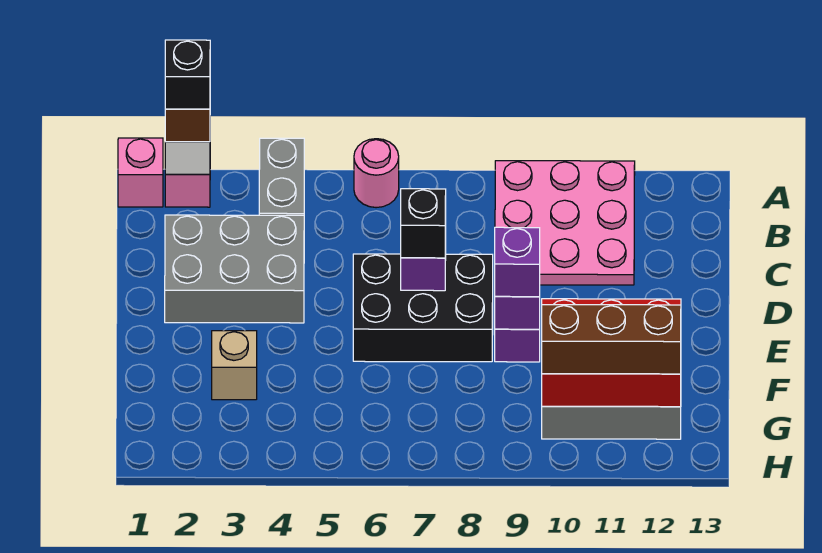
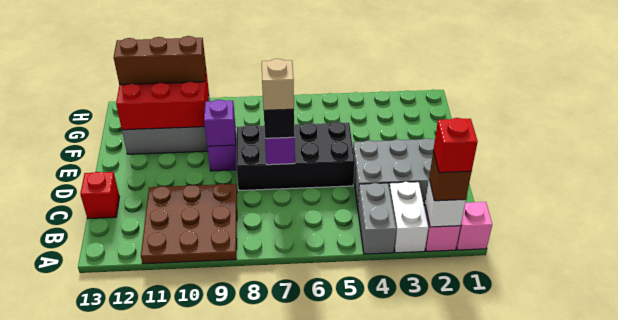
black brick A2 level 4 -> red brick A2 level 4
none -> white brick A3:B3 level 1
pink round brick A6 level 1 -> none
pink plate A9:C11 level 1 -> brown plate A9:C11 level 1
none -> red brick C13 level 1
black brick D6:E8 level 1 -> black brick D5:E8 level 1
purple brick E9 level 3 -> none
tan brick F3 level 1 -> tan brick D7 level 4

